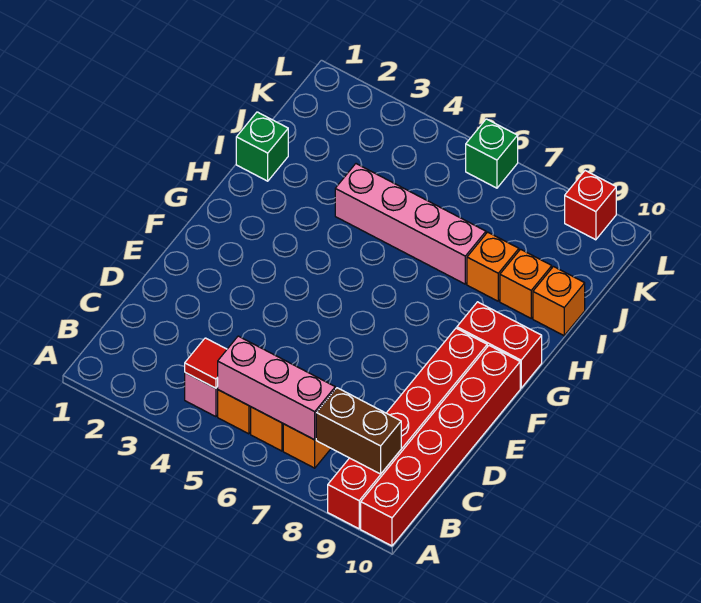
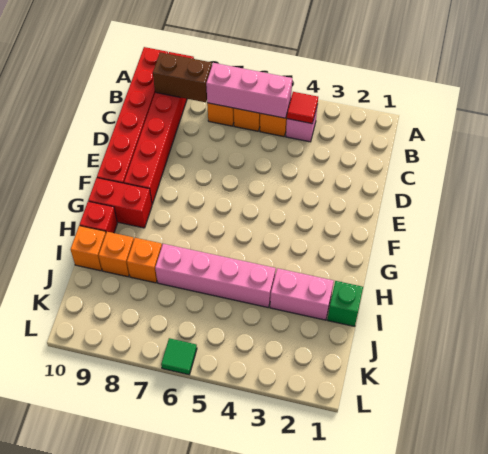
none -> pink brick I2:I3 level 1
green brick L6 level 1 -> green tile L6 level 1
red brick L9 level 1 -> red brick H10 level 1

